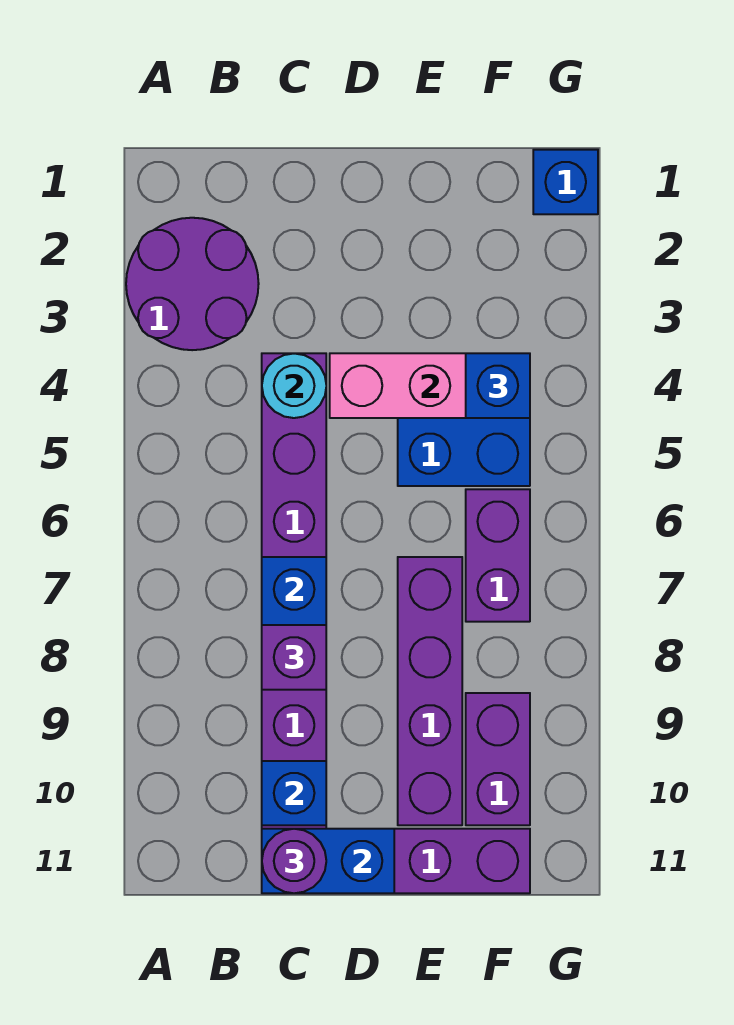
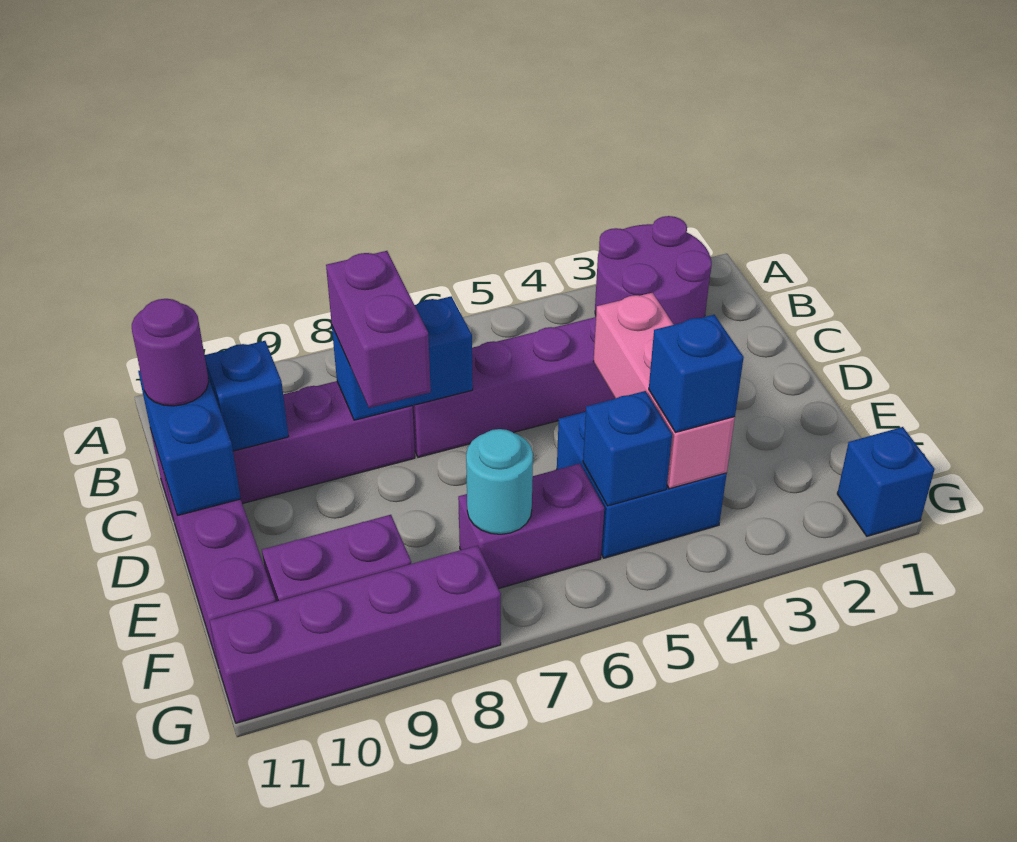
cyan round brick C4 level 2 -> cyan round brick F7 level 2
purple brick C8 level 3 -> purple brick C8:D8 level 3
purple brick E7:E10 level 1 -> purple brick G8:G11 level 1
none -> blue brick F5 level 2

